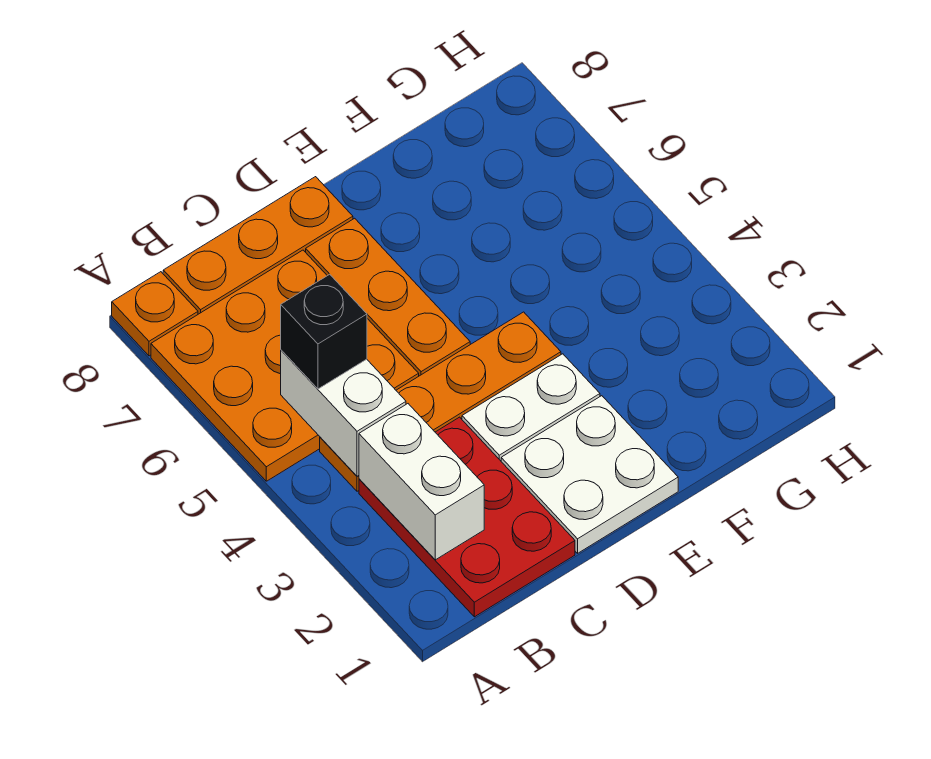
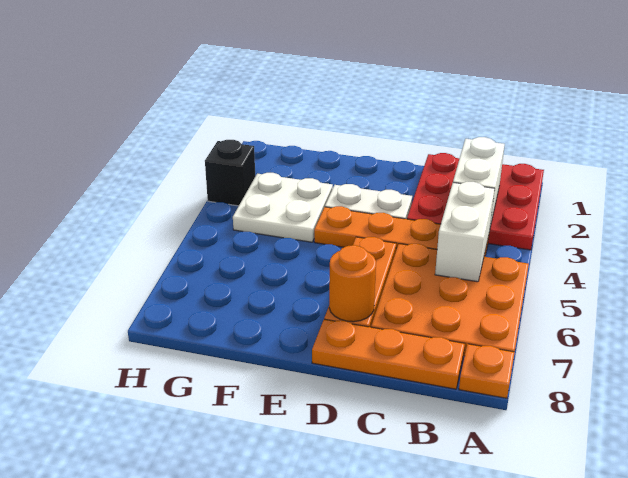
red plate B1:C3 level 1 -> red plate A1:C3 level 1
black brick B5 level 3 -> black brick H3 level 1
white plate D1:E2 level 1 -> white plate F3:G4 level 1
none -> orange round brick D7 level 2

